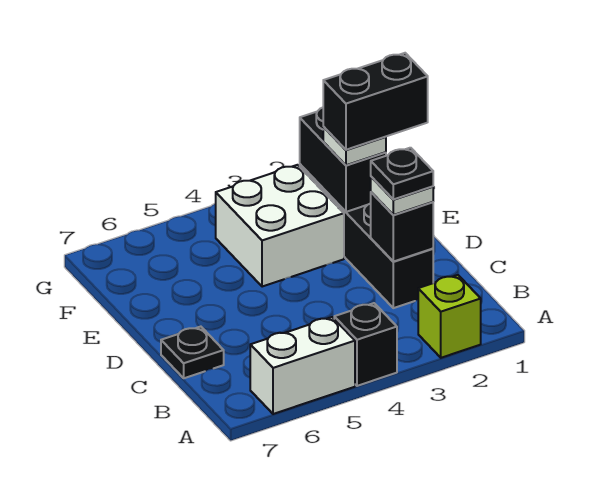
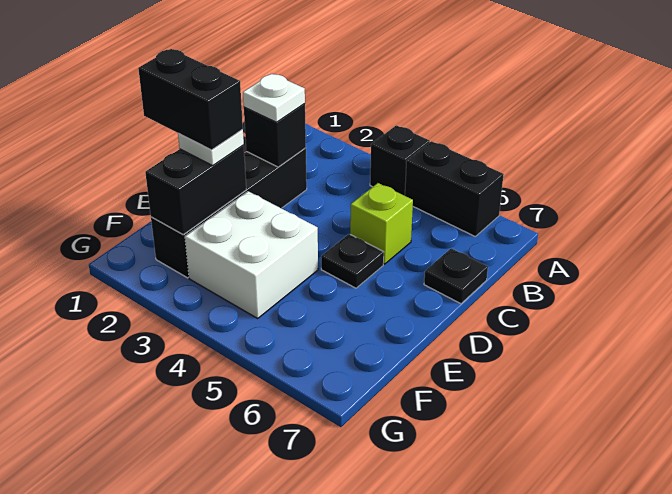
lime brick A2 level 1 -> lime brick C5 level 1
white brick A5:A6 level 1 -> black brick A5:A6 level 1
black plate C2 level 4 -> black plate D5 level 1

